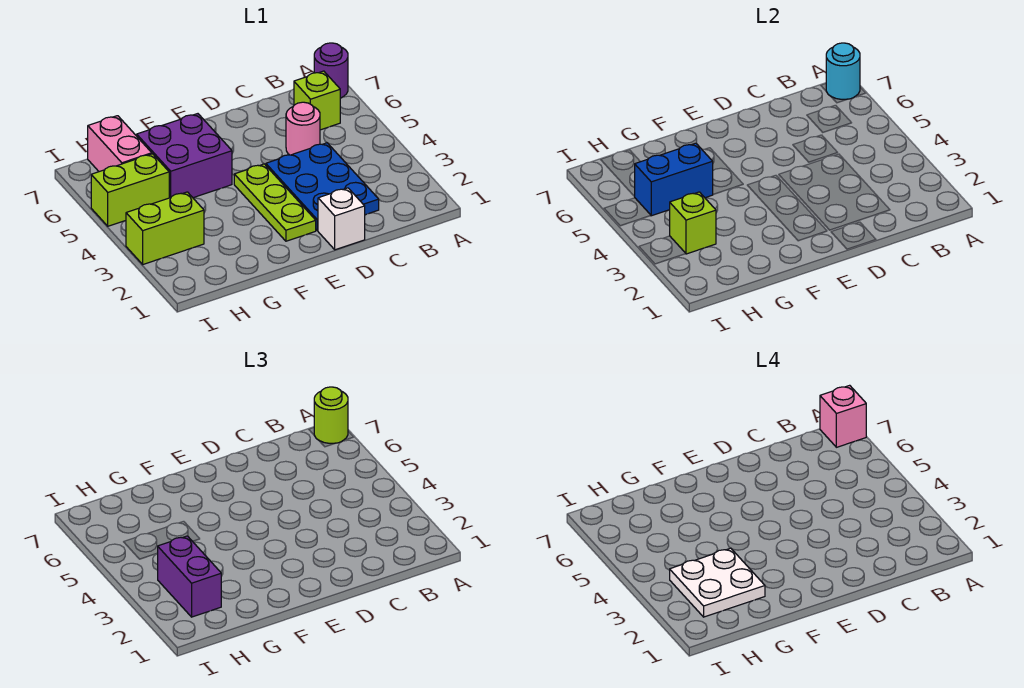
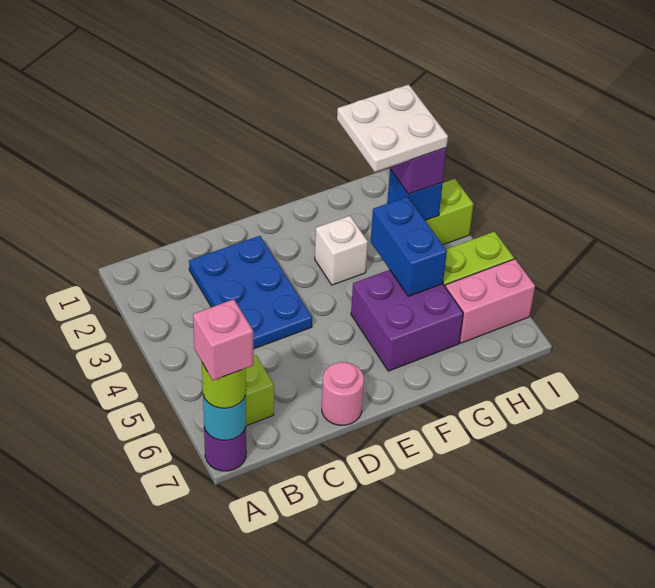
pink round brick C5 level 1 -> pink round brick D7 level 1
white brick D1 level 1 -> white brick F3 level 1
lime plate E2:E4 level 1 -> none
blue brick G5:H5 level 2 -> blue brick G4:G5 level 2
lime brick H3 level 2 -> blue brick H3 level 2
pink brick H6:H7 level 1 -> pink brick H6:I6 level 1

